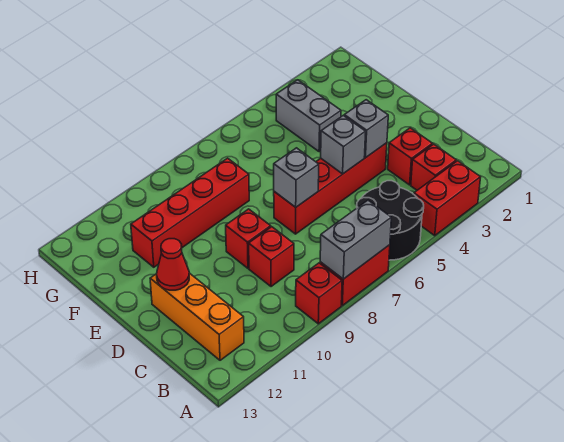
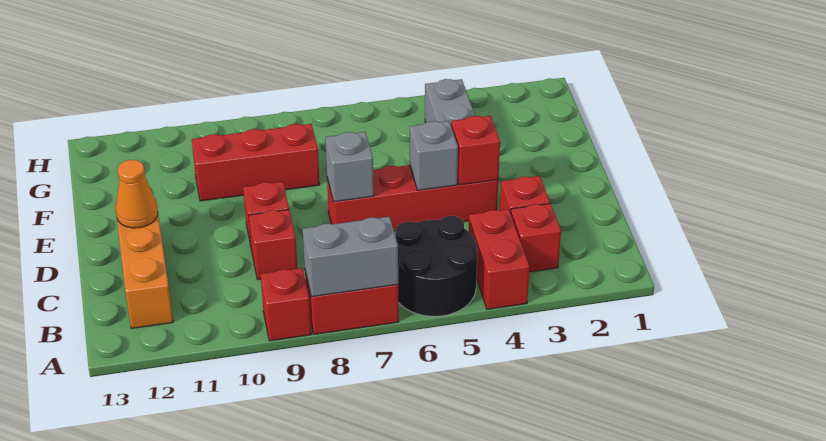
red brick A3:A4 level 1 -> red brick A4:B4 level 1
grey brick D4 level 2 -> red brick D4 level 2
red cone D12 level 2 -> orange cone D12 level 2
red brick F8:F11 level 1 -> red brick F8:F10 level 1

